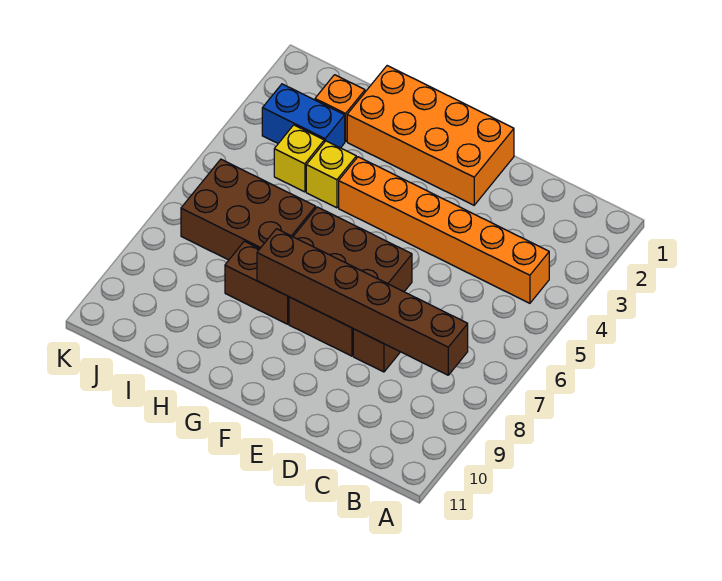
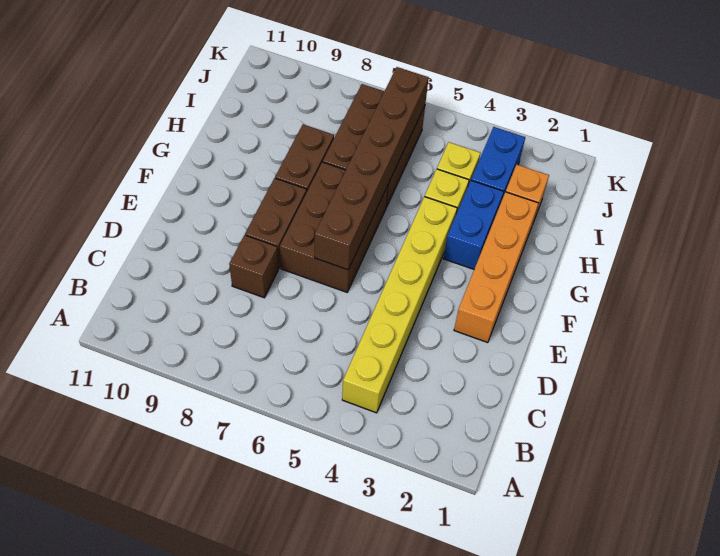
orange brick B4:G4 level 1 -> yellow brick B4:G4 level 1
brown brick B8:G8 level 2 -> brown brick E6:J6 level 2
orange brick E1:H2 level 1 -> orange brick E2:H2 level 1
none -> blue brick G3:H3 level 1

